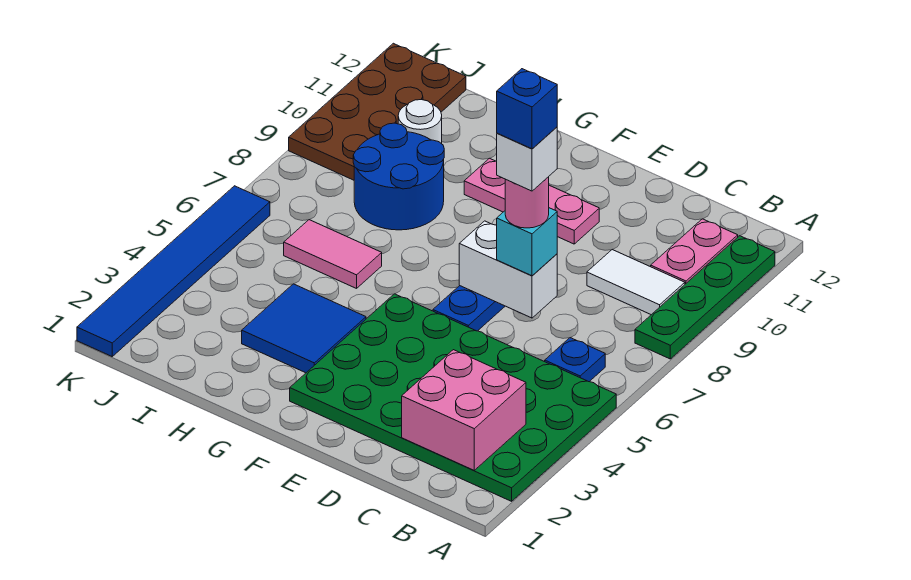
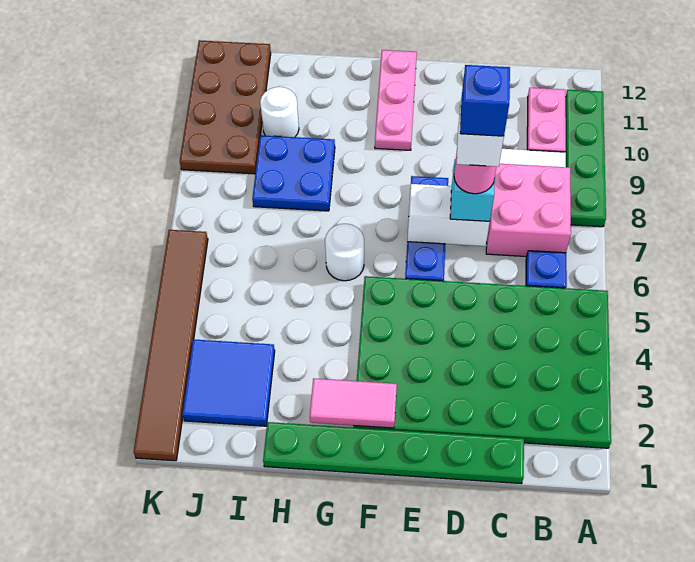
pink brick B2:C3 level 2 -> pink brick B7:C8 level 1
none -> green plate C1:H1 level 1
pink plate E10:G10 level 1 -> pink plate F10:F12 level 1
blue tile G3:H4 level 1 -> blue tile I2:J3 level 1
none -> white round brick G6 level 1
pink tile H6:I6 level 1 -> pink tile F2:G2 level 2
blue round brick H8:I9 level 1 -> blue plate H8:I9 level 1
blue tile K1:K6 level 1 -> brown tile K1:K6 level 1

